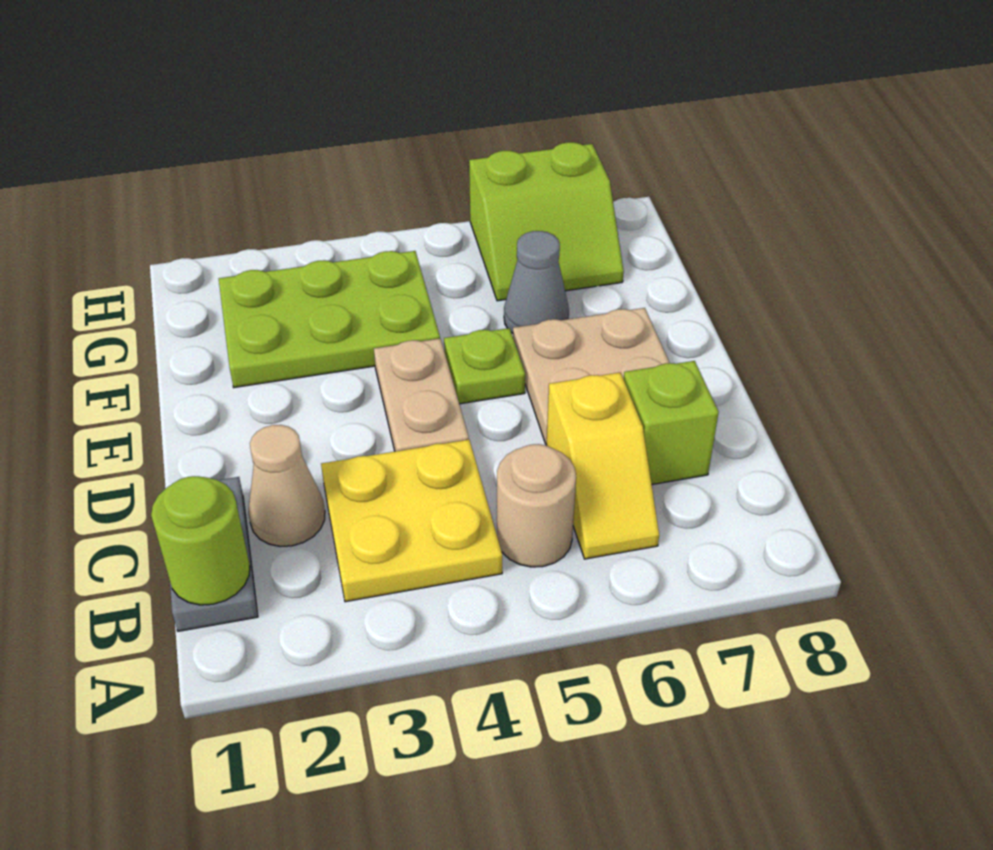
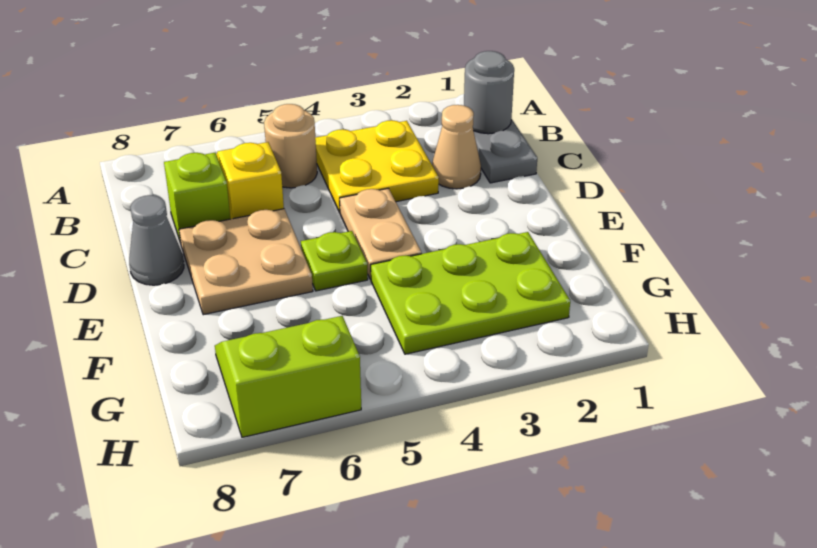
lime round brick B1 level 2 -> grey round brick B1 level 2
grey cone F6 level 1 -> grey cone D8 level 1

